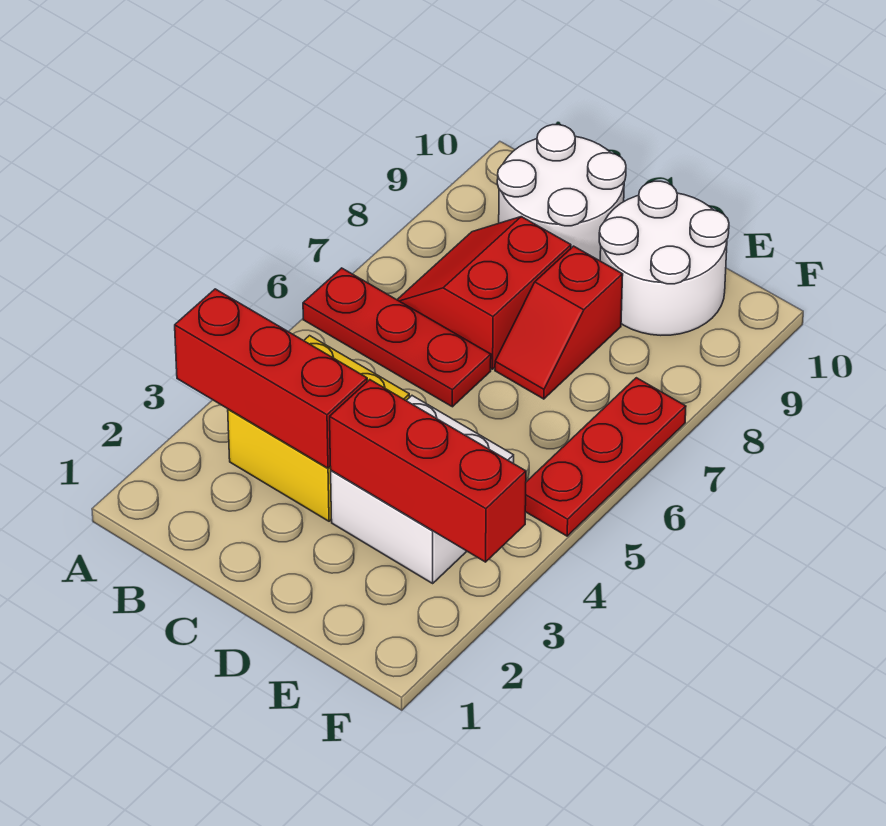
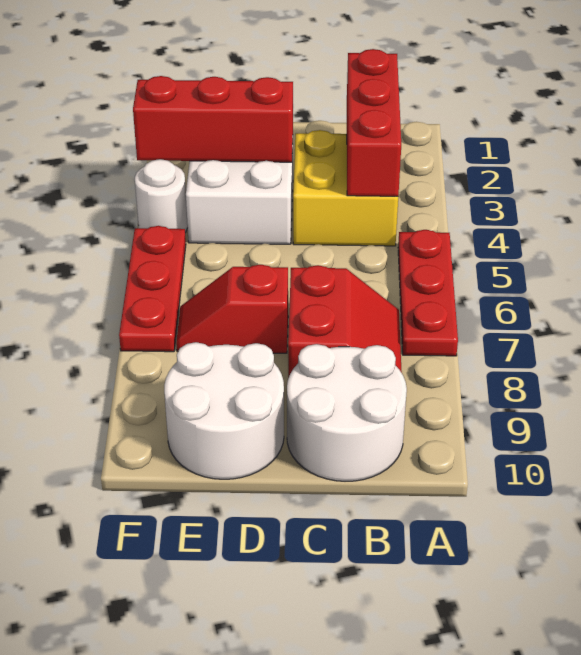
red brick A3:C3 level 2 -> red brick B2:B4 level 2
red plate A6:C6 level 1 -> red plate A5:A7 level 1
red slope D7:D8 level 1 top 8 -> red slope D7:E7 level 1 top D
none -> white round brick F4 level 1

